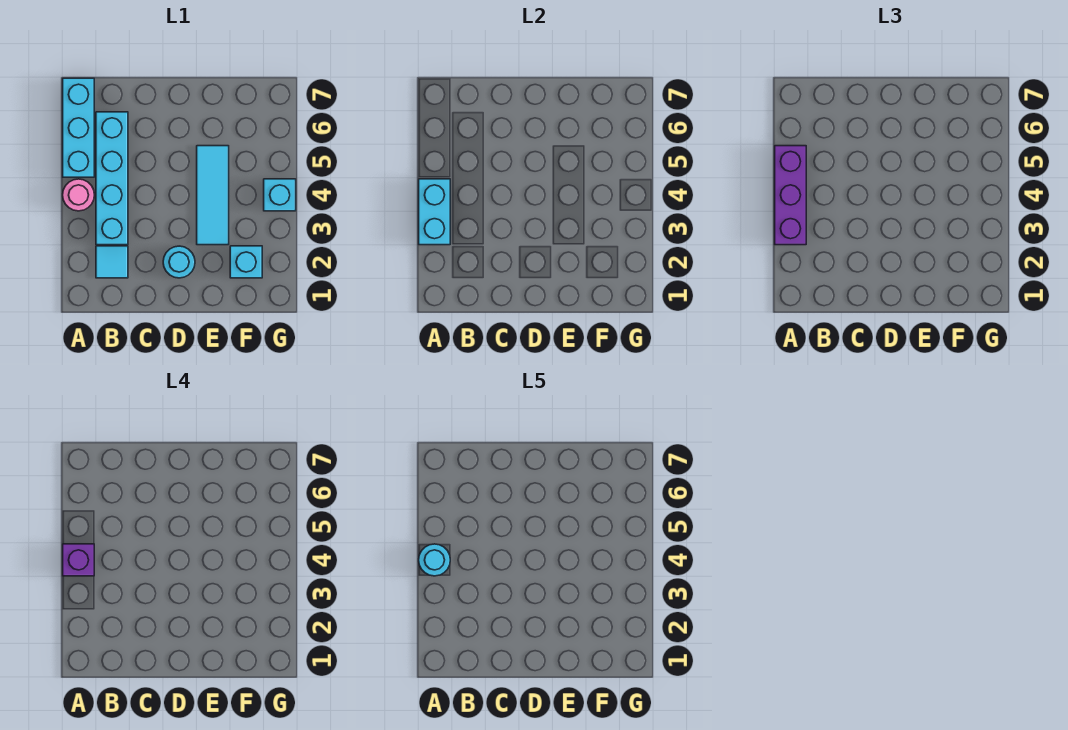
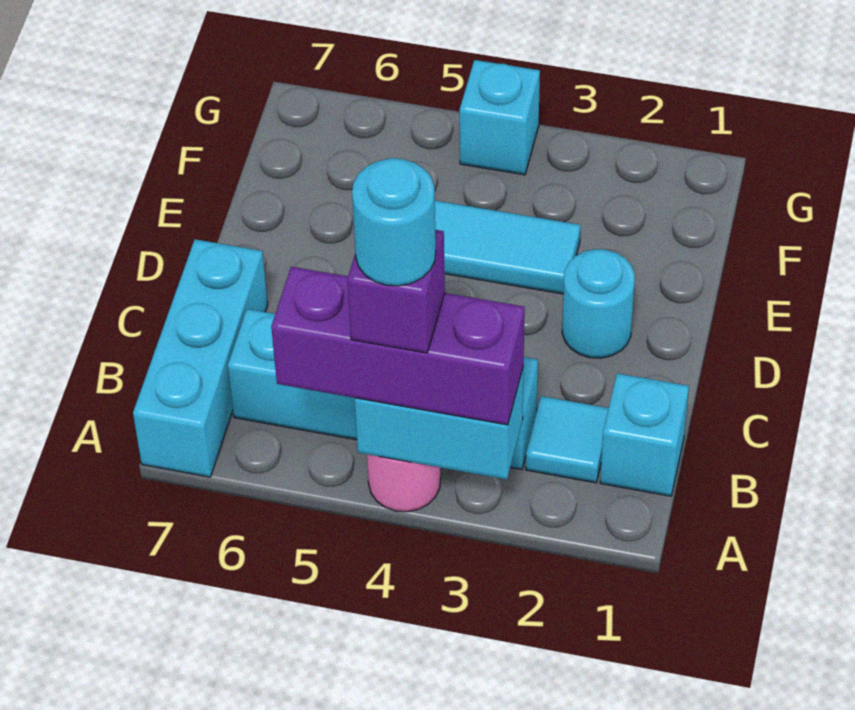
cyan brick A5:A7 level 1 -> cyan brick A7:C7 level 1
cyan brick F2 level 1 -> cyan brick B1 level 1

